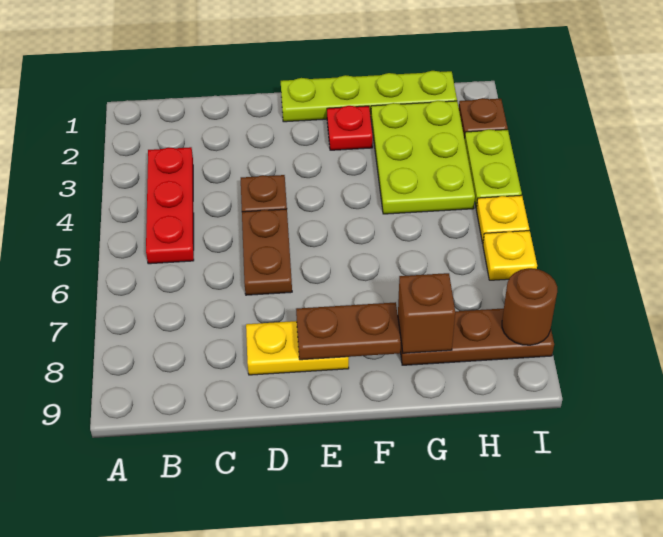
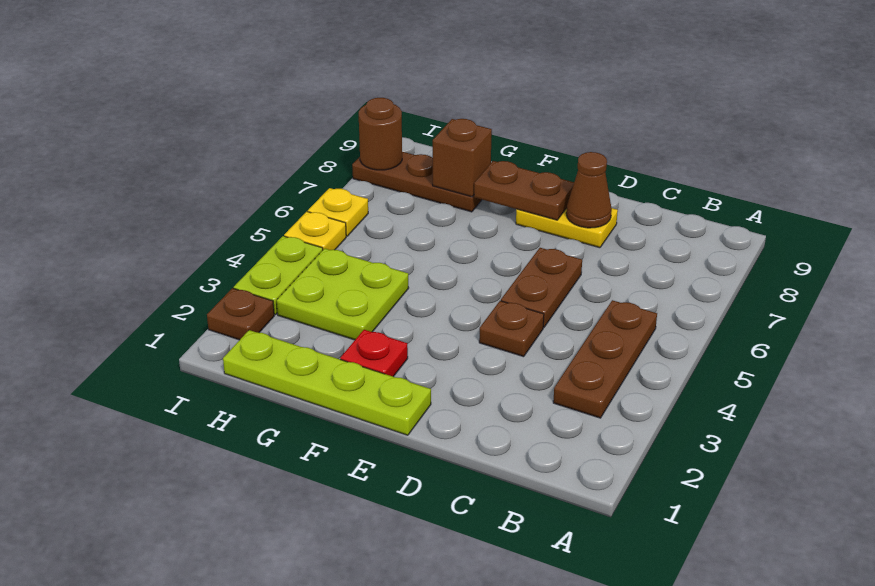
red plate B3:B5 level 1 -> brown plate B3:B5 level 1
none -> brown cone D8 level 2
lime plate G2:H4 level 1 -> lime plate G3:H4 level 1

